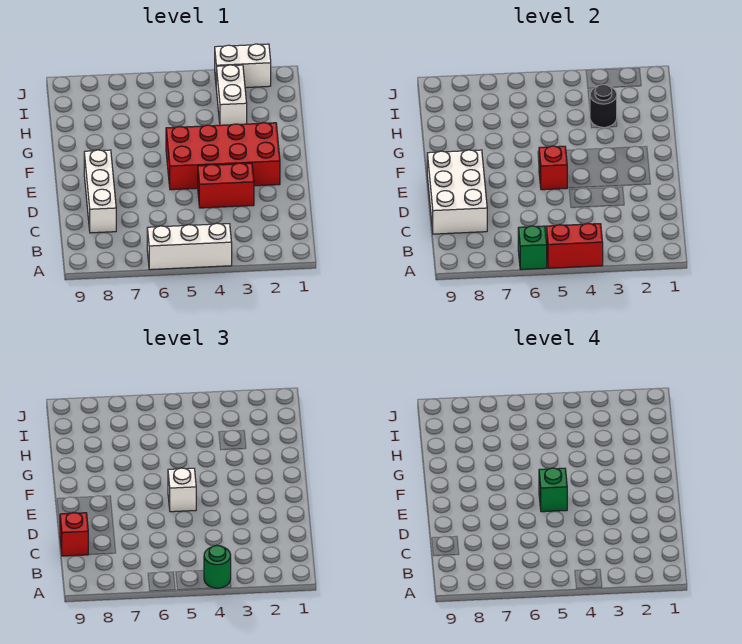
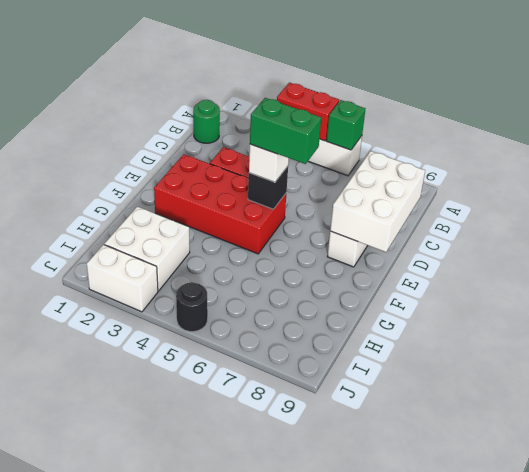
green round brick A4 level 3 -> green round brick B1 level 1
red brick C9 level 3 -> none
red brick E5 level 2 -> black brick E5 level 2
green brick E5 level 4 -> green brick E5:E6 level 4
white brick H3:I3 level 1 -> white brick H2:I3 level 1
black round brick H3 level 2 -> black round brick J5 level 1

